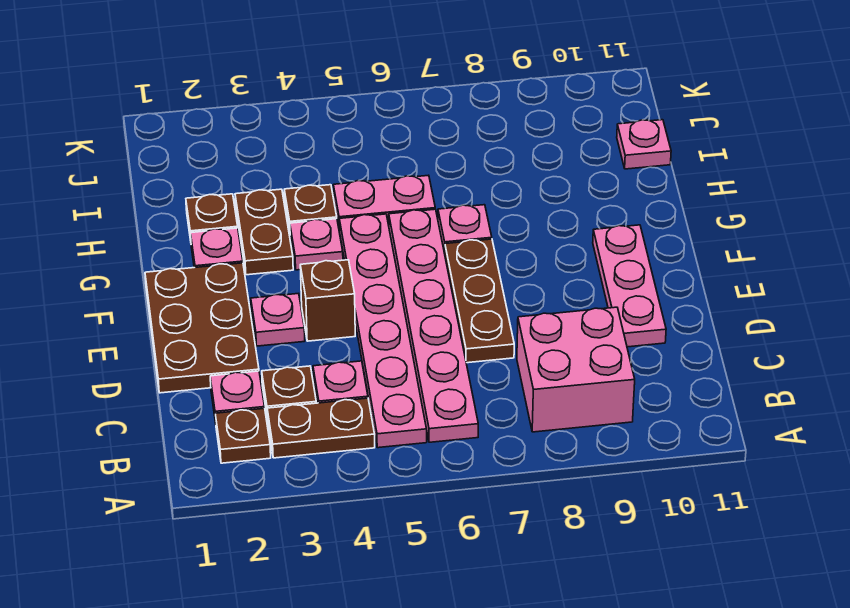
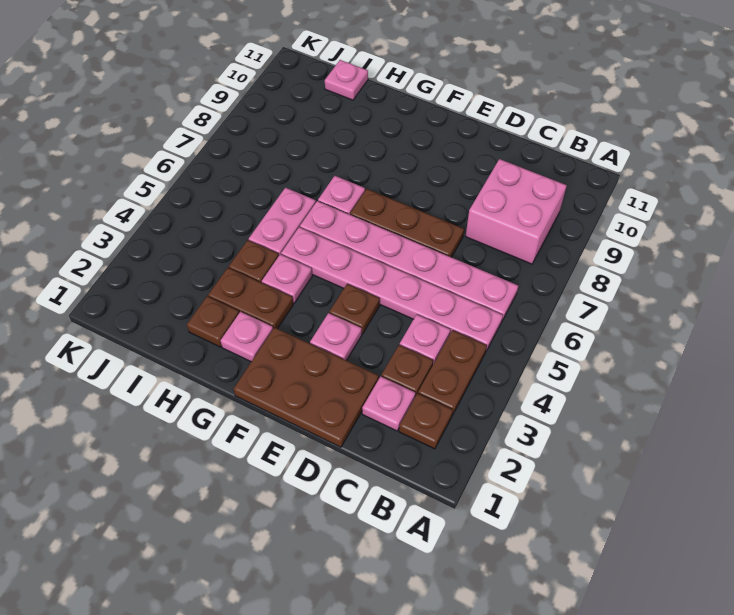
pink plate D10:F10 level 1 -> none
brown brick E4 level 1 -> brown plate E4 level 1

